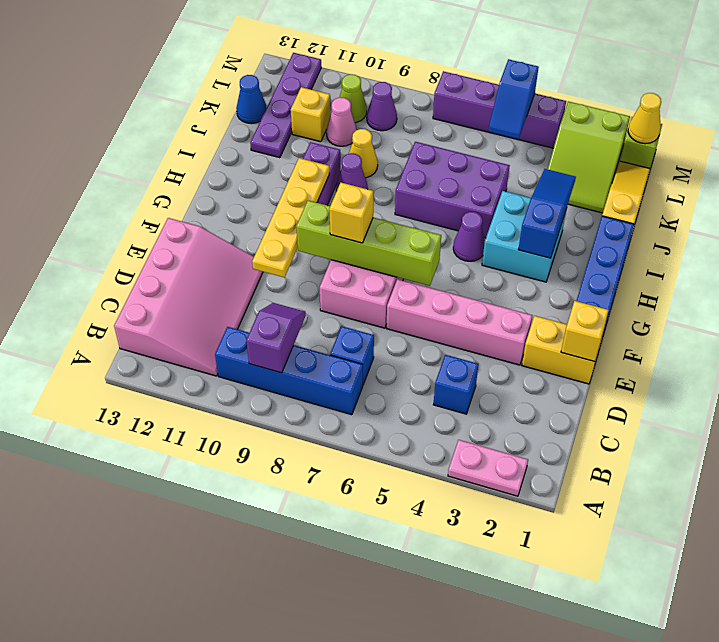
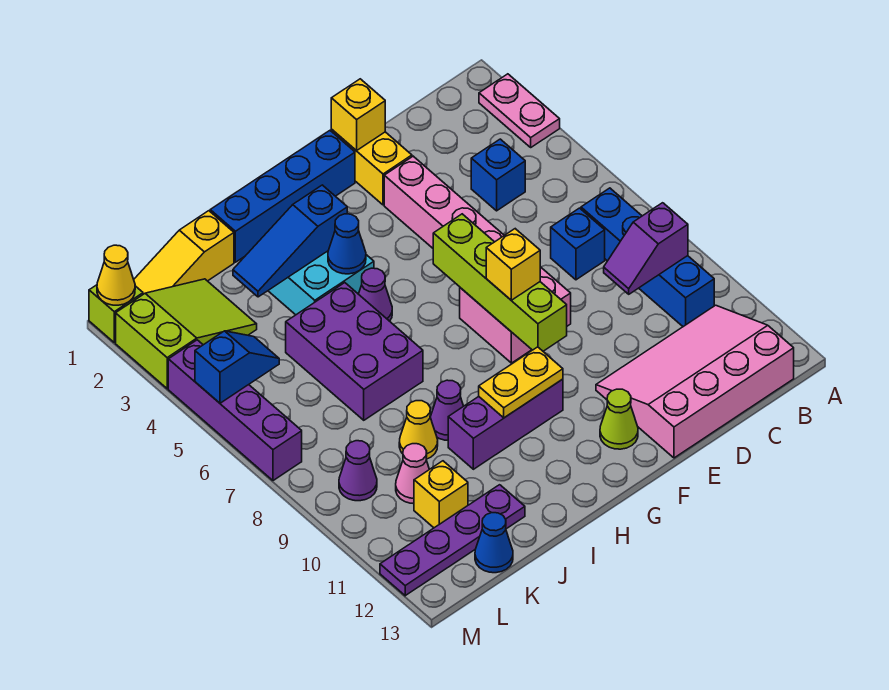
yellow plate E10:H10 level 2 -> yellow plate G10:H10 level 2
none -> blue cone H4 level 2
lime cone L10 level 1 -> lime cone F12 level 1

